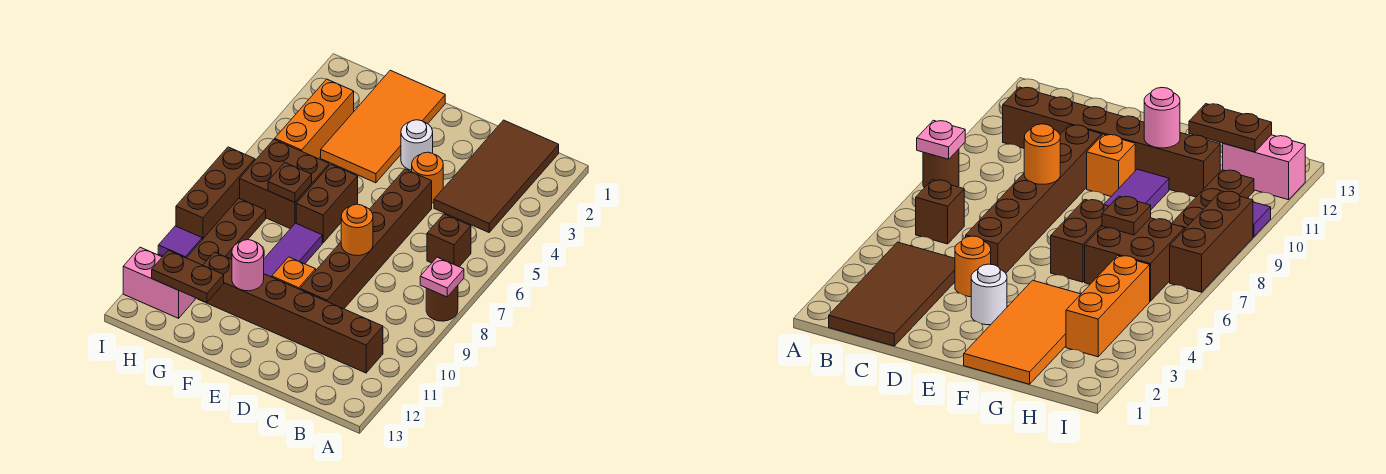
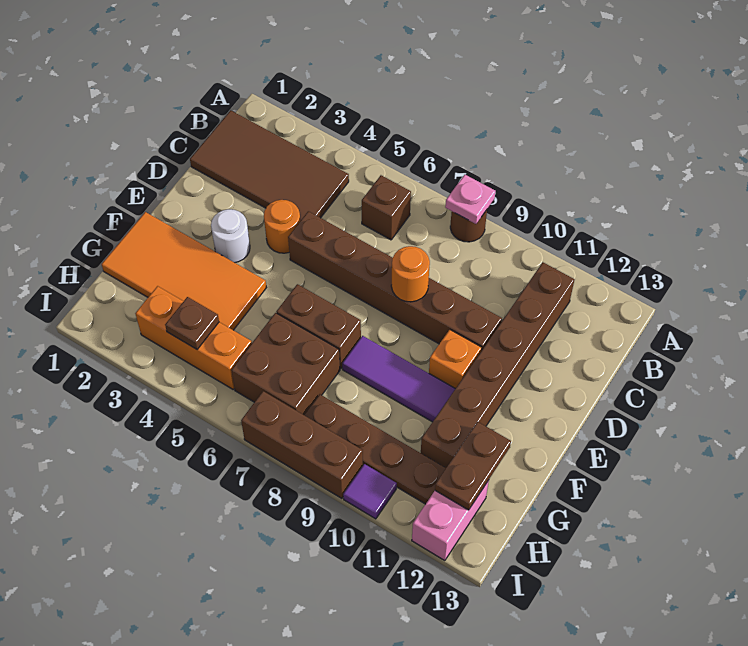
pink round brick F11 level 2 -> none
brown plate G7 level 2 -> brown plate H4 level 2

